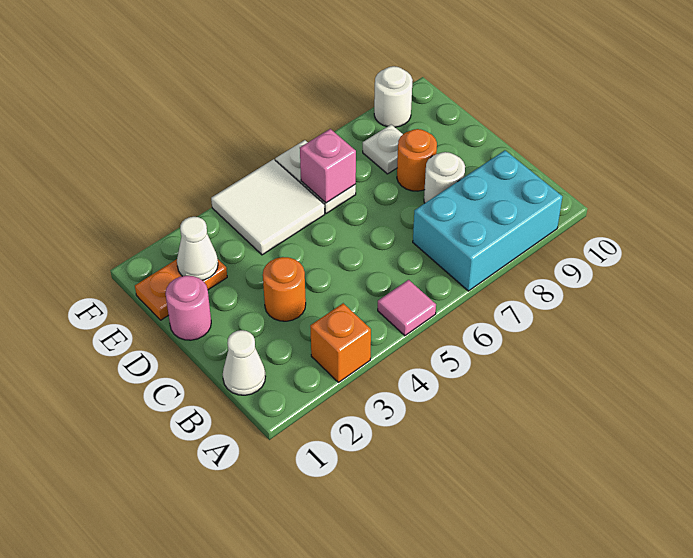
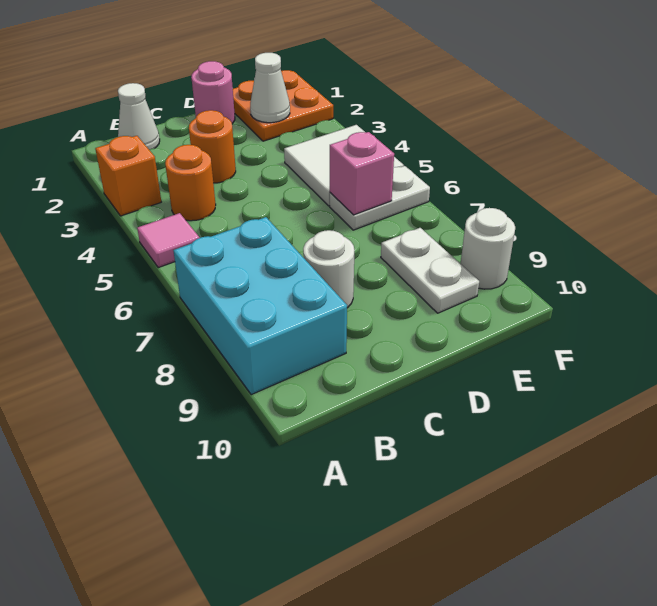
orange round brick D8 level 1 -> orange round brick B4 level 1
orange plate E1:E2 level 1 -> orange plate E1:F2 level 1
white plate E8 level 1 -> white plate E8:E9 level 1

